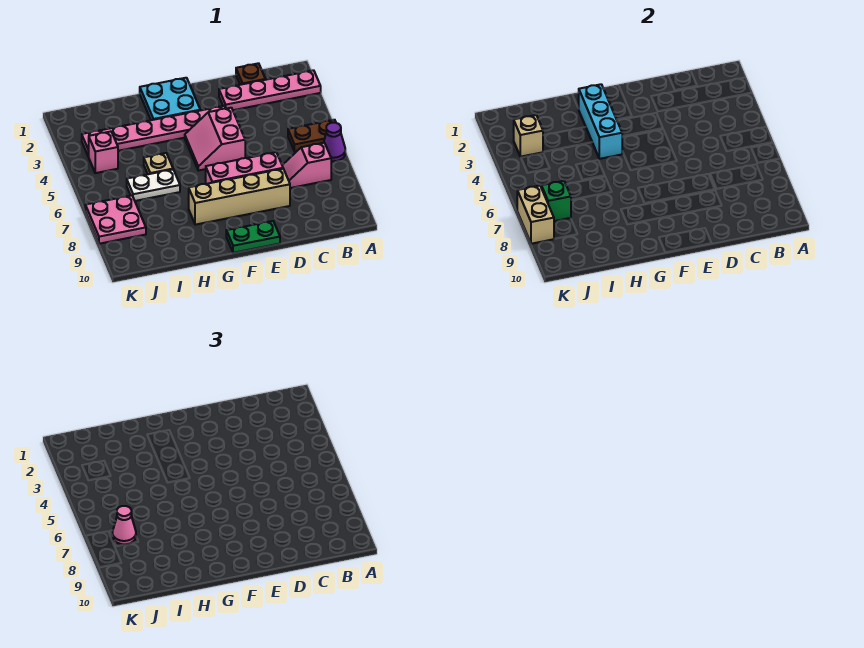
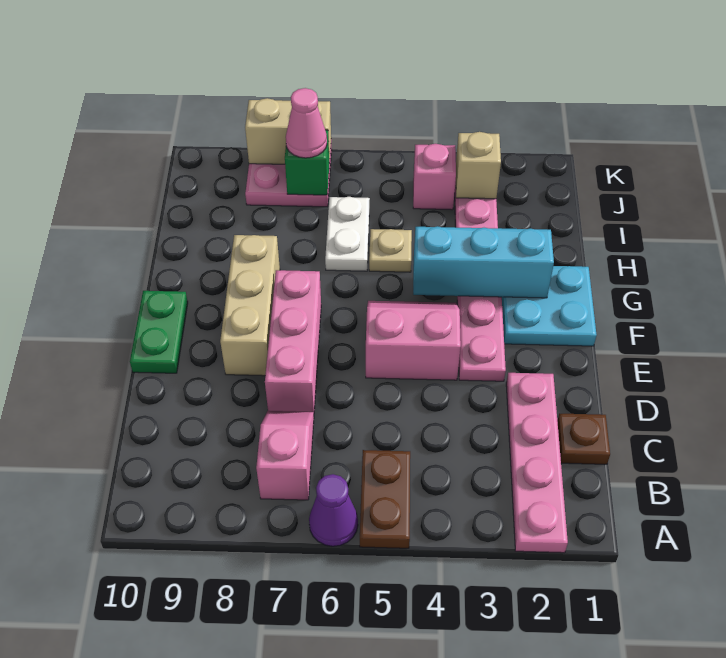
tan brick D8:G8 level 1 -> tan brick E8:G8 level 1

